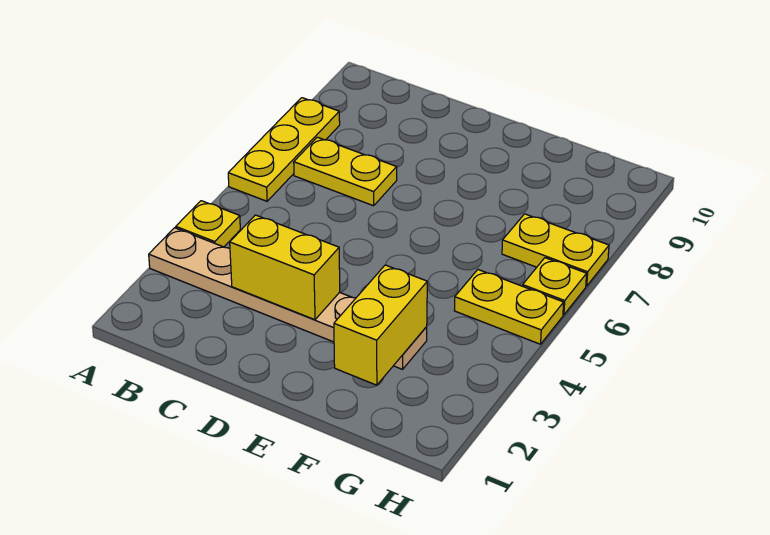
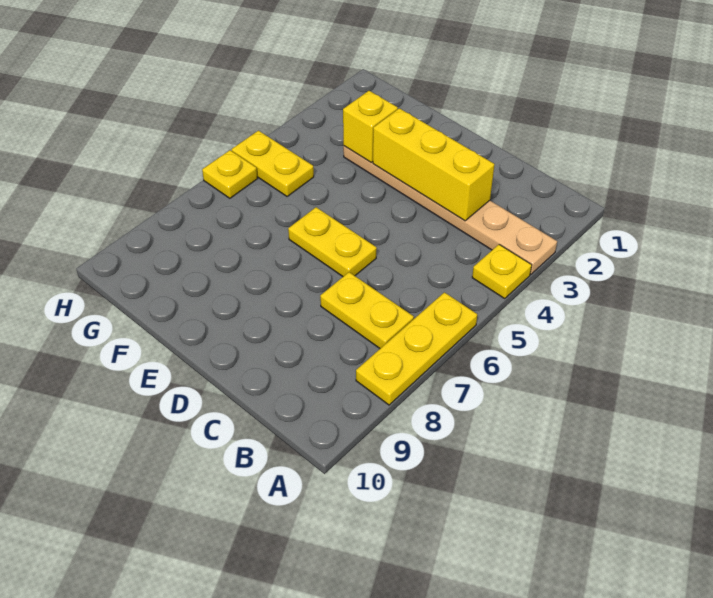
yellow brick C3:D3 level 2 -> yellow brick C3:E3 level 2
yellow brick F2:F3 level 2 -> yellow brick F3 level 2
yellow plate G7:H7 level 1 -> yellow plate D6:E6 level 1

